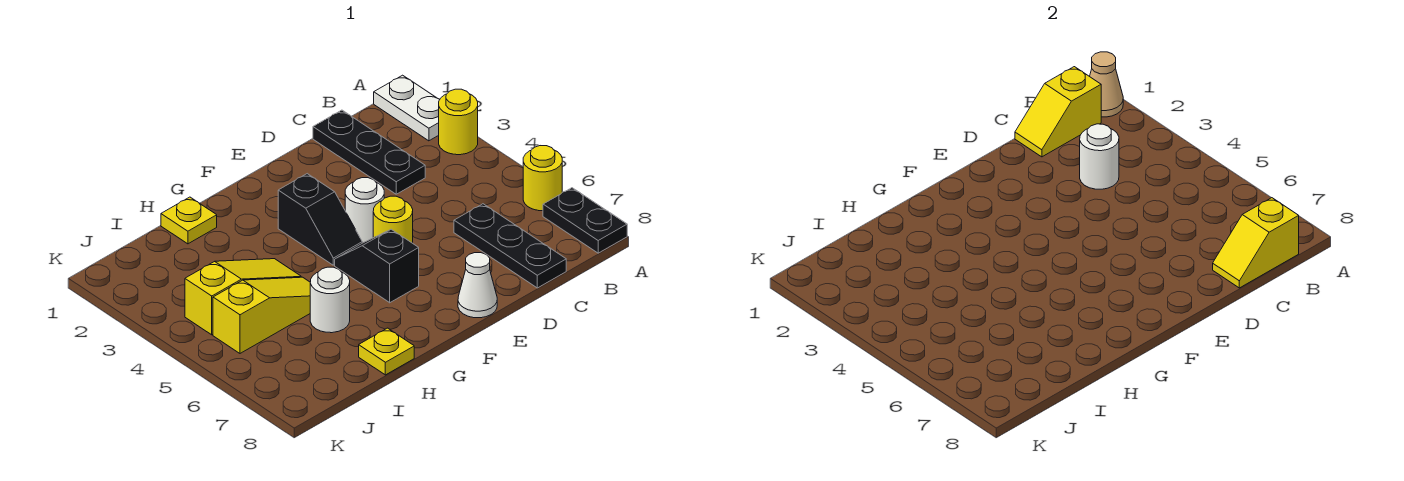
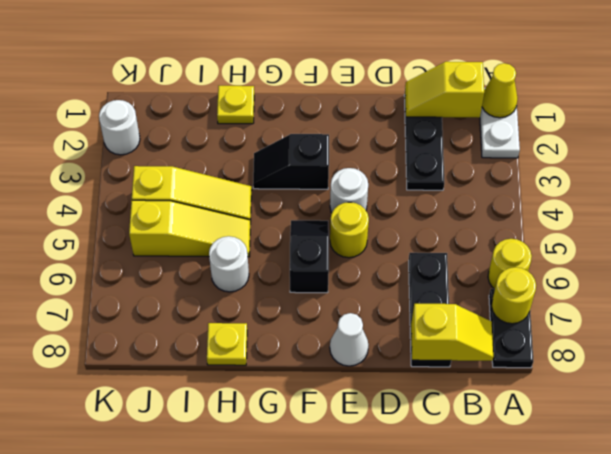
tan cone A1 level 2 -> yellow cone A1 level 2
yellow round brick A3 level 1 -> yellow round brick A7 level 2
yellow slope B8:C8 level 2 top B -> yellow slope B8:C8 level 2 top C
white round brick C3 level 2 -> white round brick K2 level 1
black slope F3:F4 level 1 top 3 -> black slope F3:G3 level 1 top F

